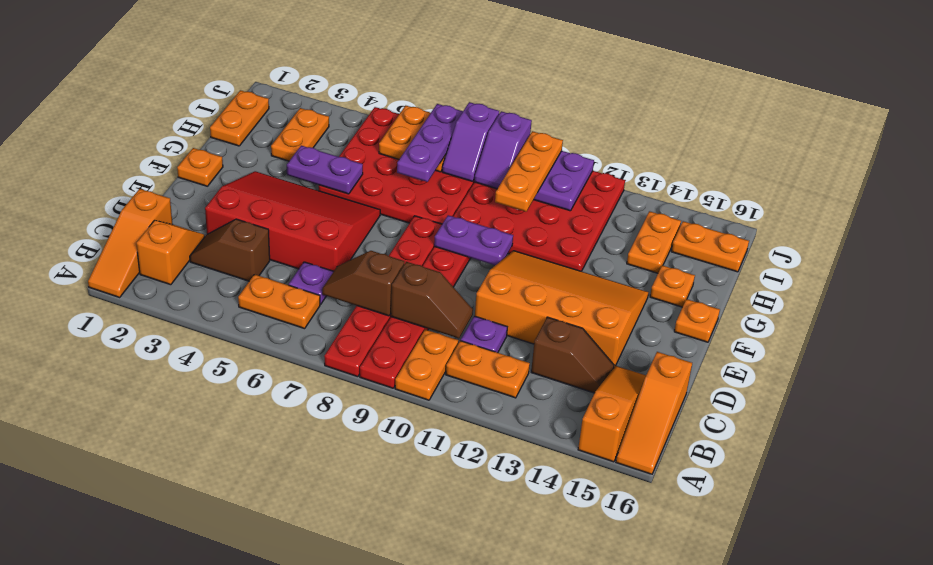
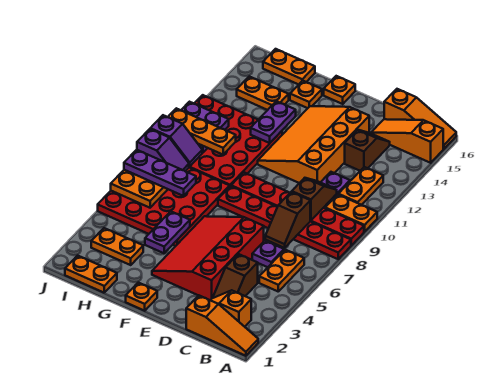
purple plate F9:F10 level 2 -> purple plate G12:G13 level 2
orange plate I15:I16 level 1 -> orange plate H16:I16 level 1

